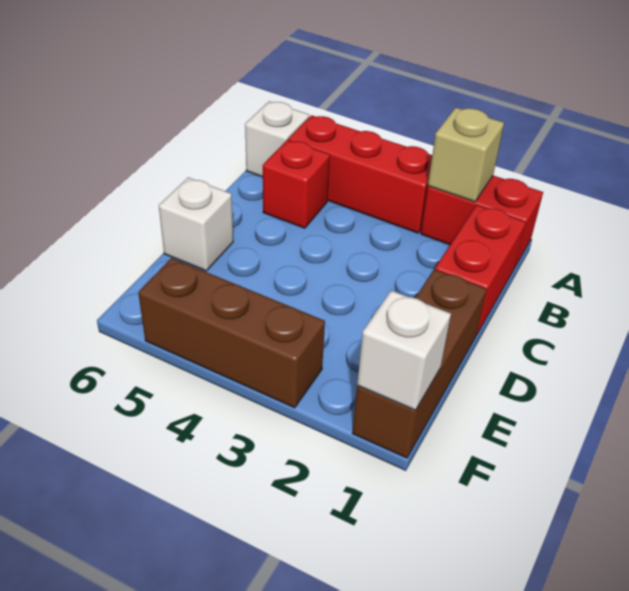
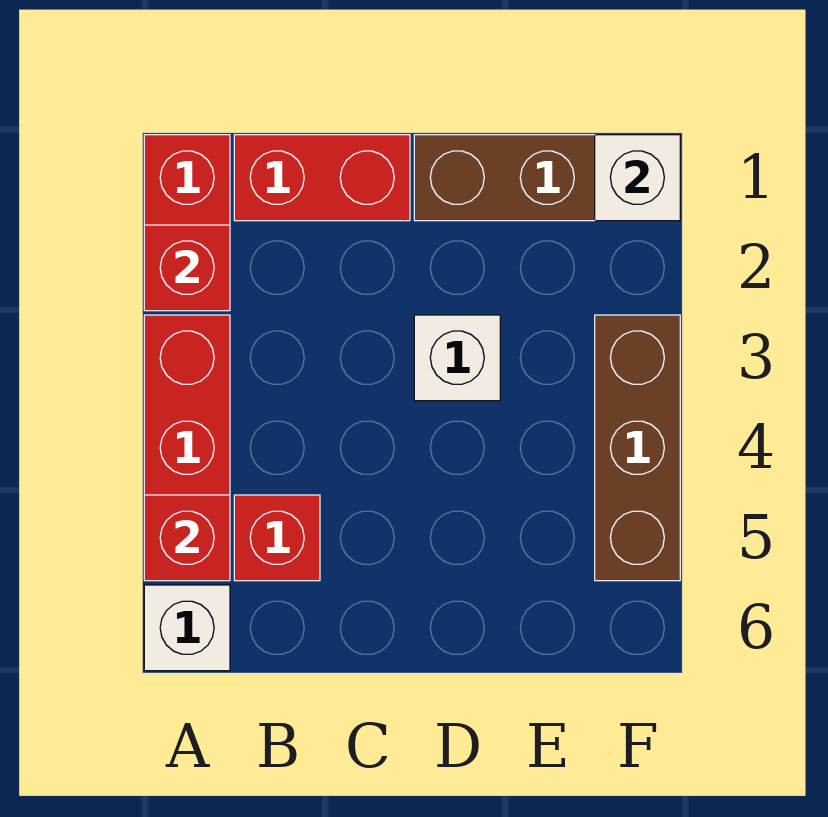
tan brick A2 level 2 -> red brick A2 level 2
none -> red brick A5 level 2
white brick D6 level 1 -> white brick D3 level 1

